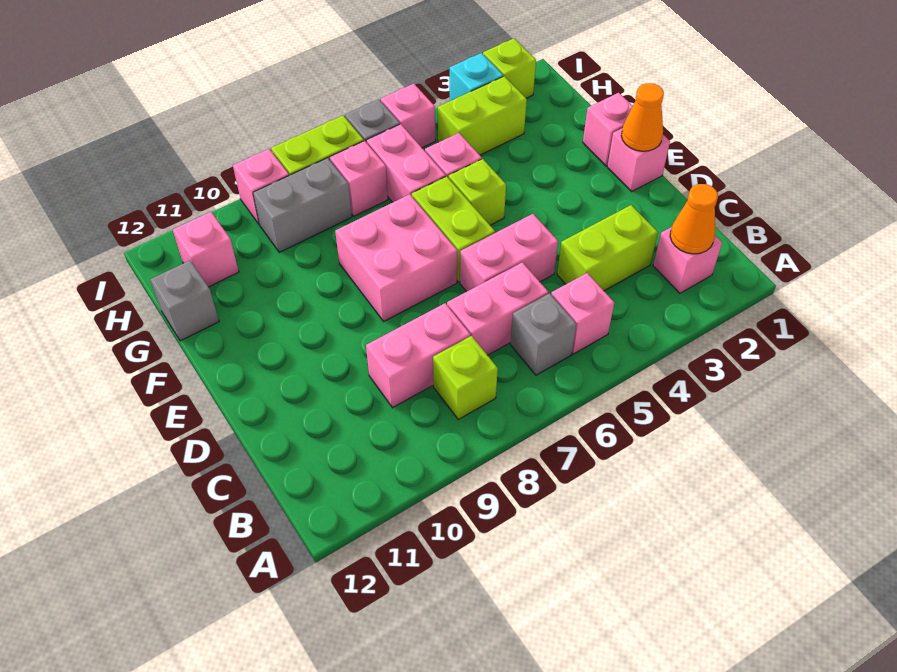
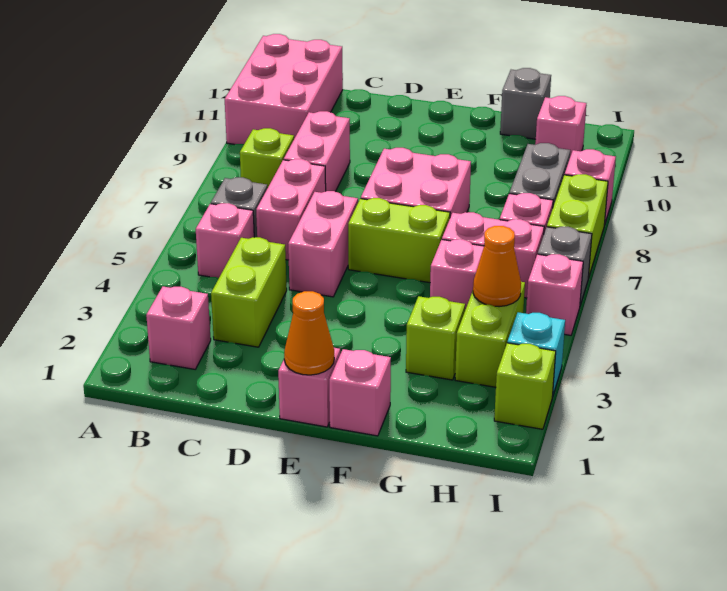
none -> pink brick A10:B12 level 1
orange cone B2 level 2 -> orange cone H4 level 2
lime brick F5 level 1 -> lime brick G3 level 1

